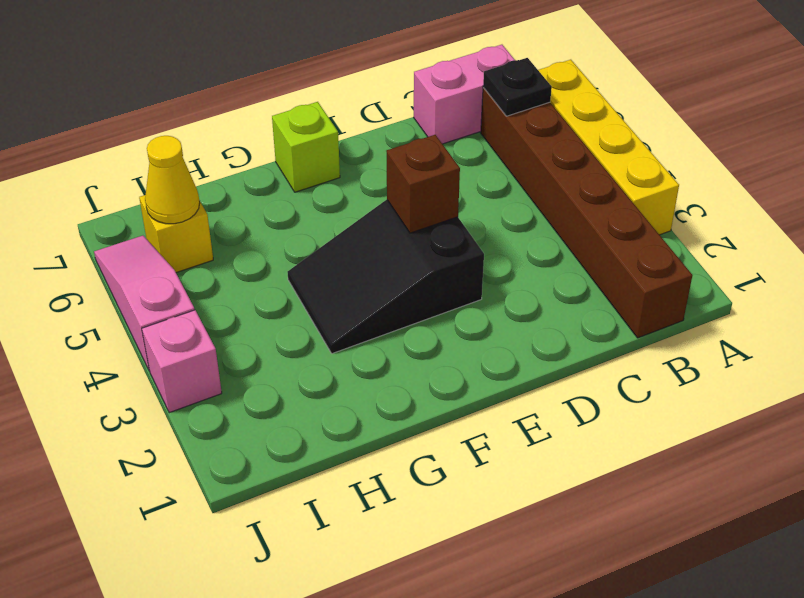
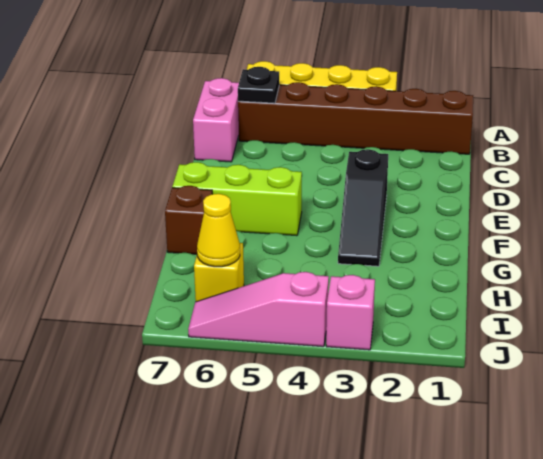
black slope E3:G4 level 1 top E -> black slope E3:G3 level 1 top E
brown brick E4 level 2 -> brown brick G7 level 1
lime brick F7 level 1 -> lime brick F5:F7 level 1

